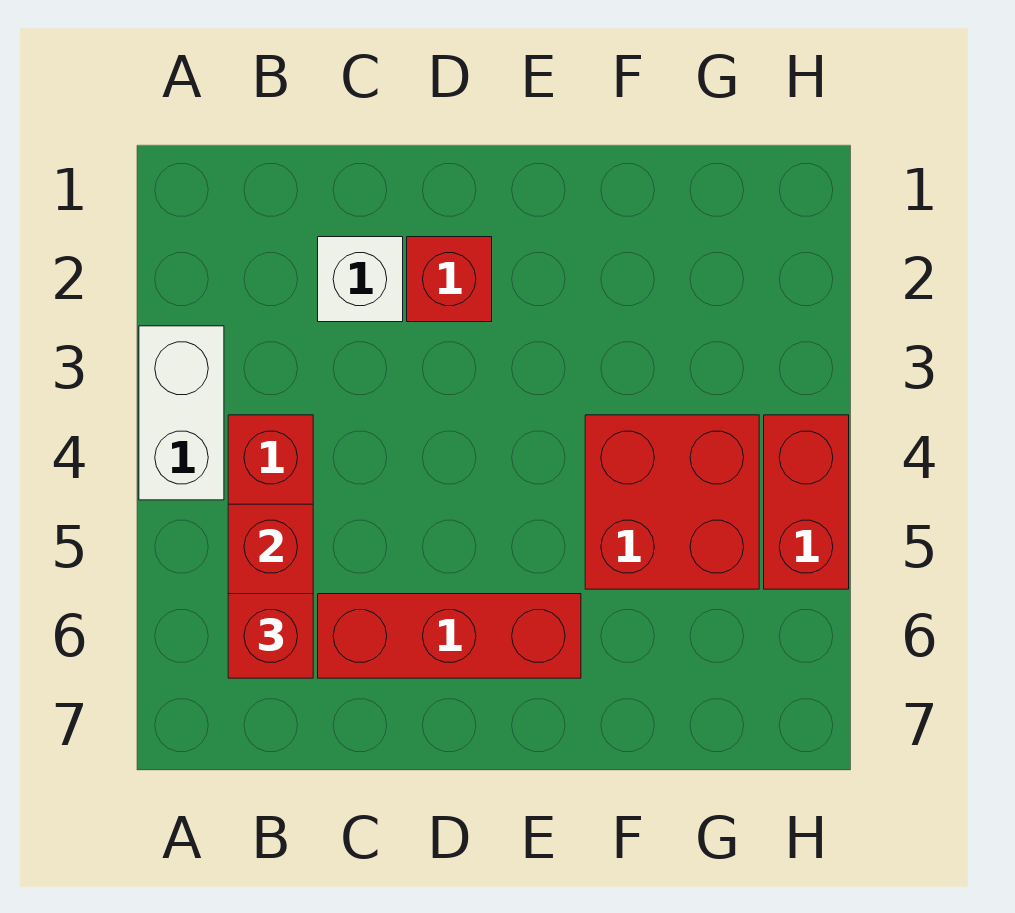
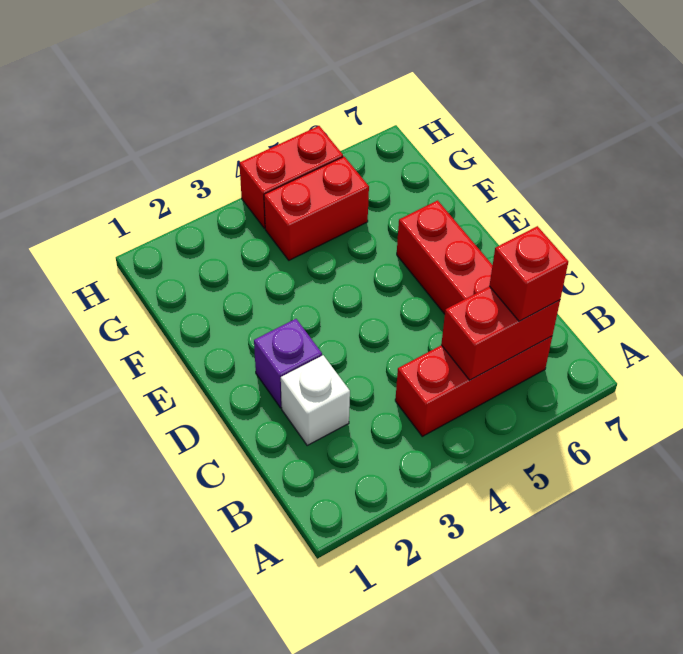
white brick A3:A4 level 1 -> none
red brick D2 level 1 -> purple brick D2 level 1
red brick F4:G5 level 1 -> red brick G4:G5 level 1

